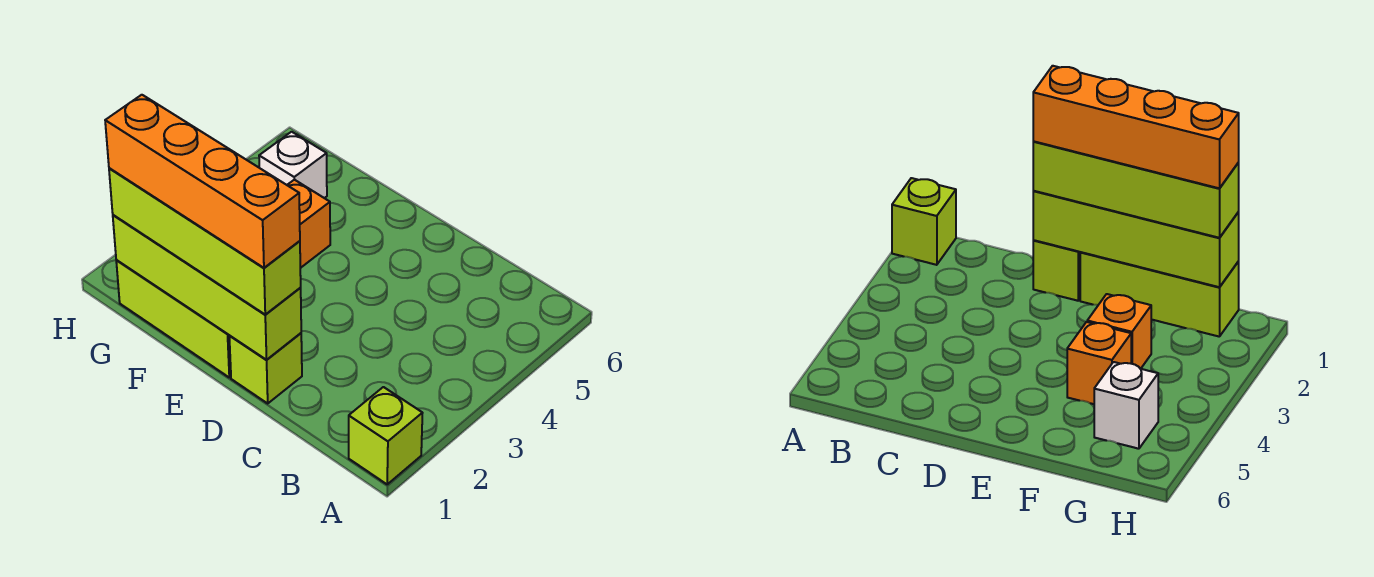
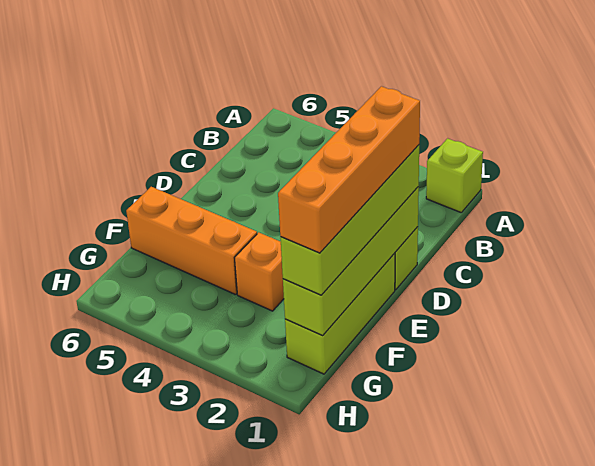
orange brick F4 level 1 -> orange brick F4:F6 level 1
white brick G5 level 1 -> none

